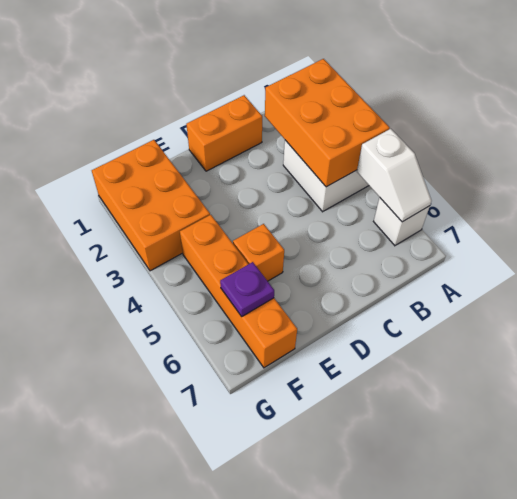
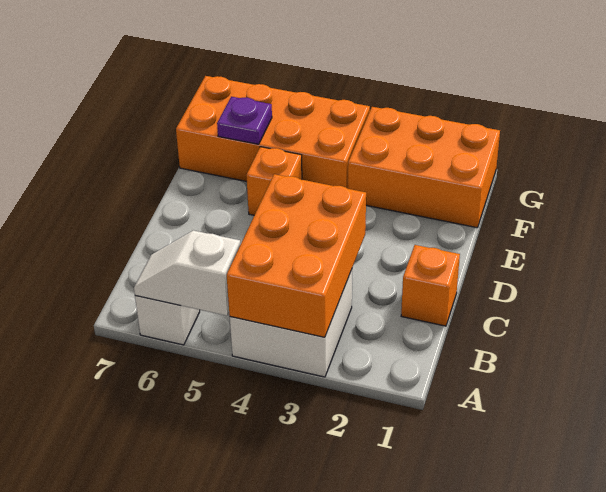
orange brick A2:B4 level 2 -> orange brick A3:C4 level 2
orange brick C1:D1 level 1 -> orange brick C1 level 1
orange brick F4:F7 level 1 -> orange brick F4:G7 level 1

